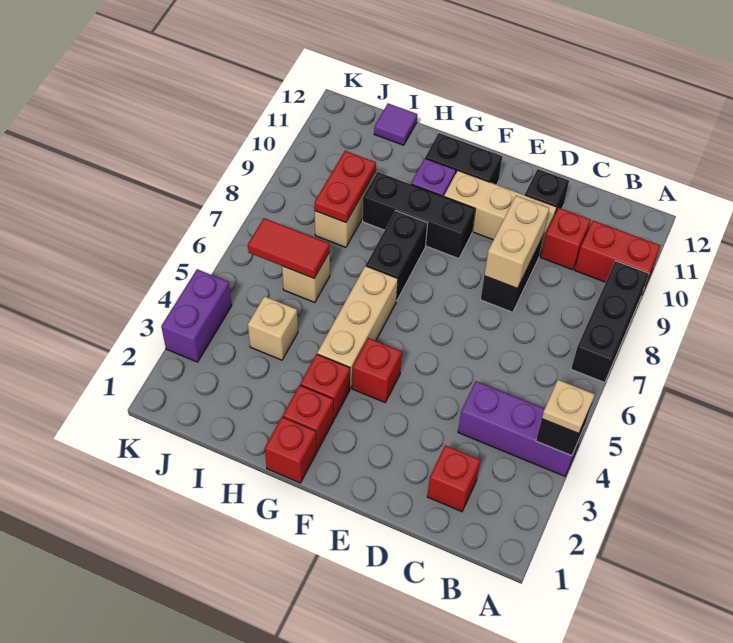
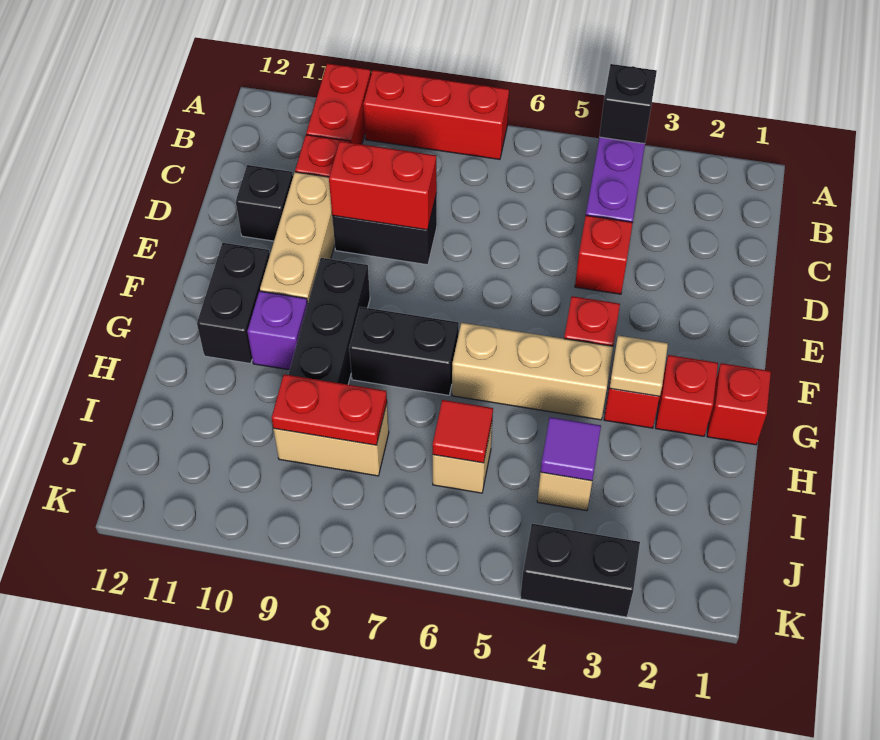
tan plate A4 level 3 -> tan plate G3 level 2
black brick A7:A9 level 1 -> red brick A7:A9 level 1
red brick C2 level 1 -> red brick D4 level 1
tan brick D8:D9 level 2 -> red brick D8:D9 level 2
red tile I6:J6 level 2 -> red tile I6 level 2
purple tile I12 level 1 -> purple tile I4 level 2
purple brick K3:K4 level 1 -> black brick K3:K4 level 1

